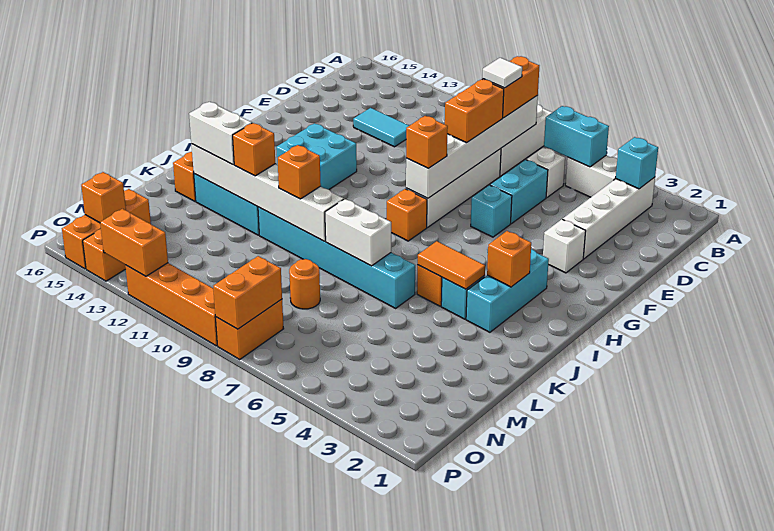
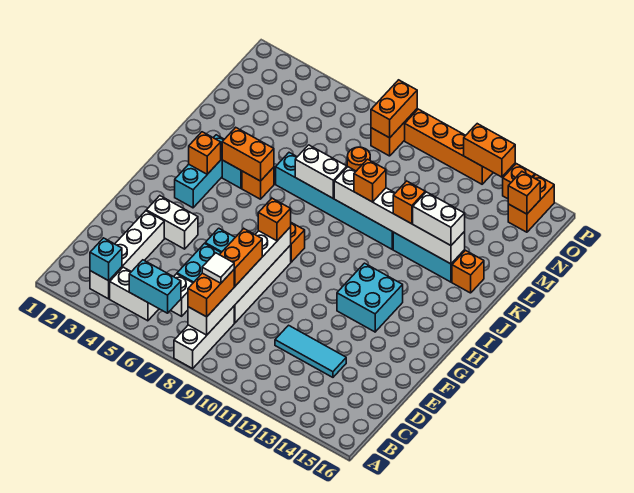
cyan tile D12:D13 level 1 -> cyan tile D11:D13 level 1
white brick F3 level 1 -> white brick F3:F4 level 1
orange tile J4:J5 level 2 -> orange brick J4:J5 level 2
orange brick N15:P15 level 1 -> orange brick O15:P15 level 1

